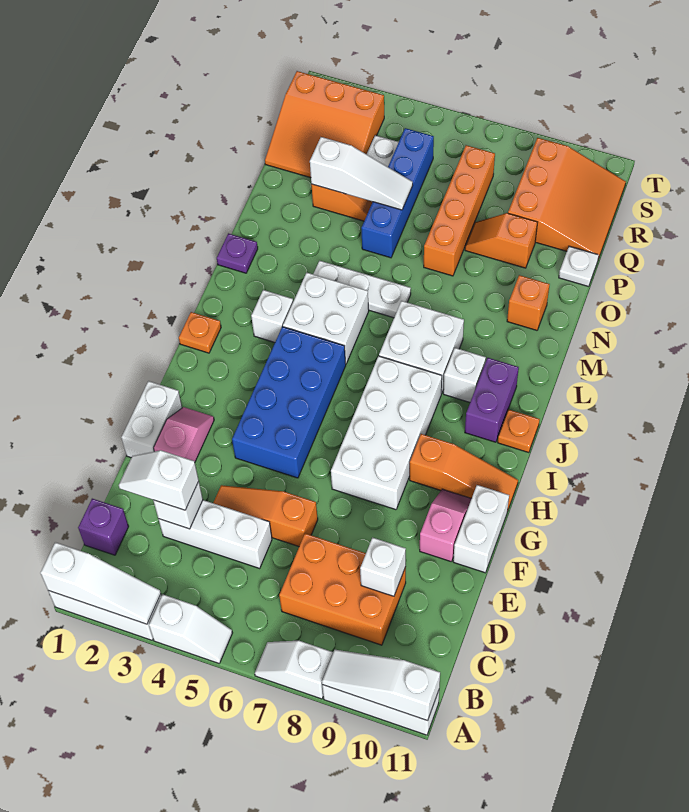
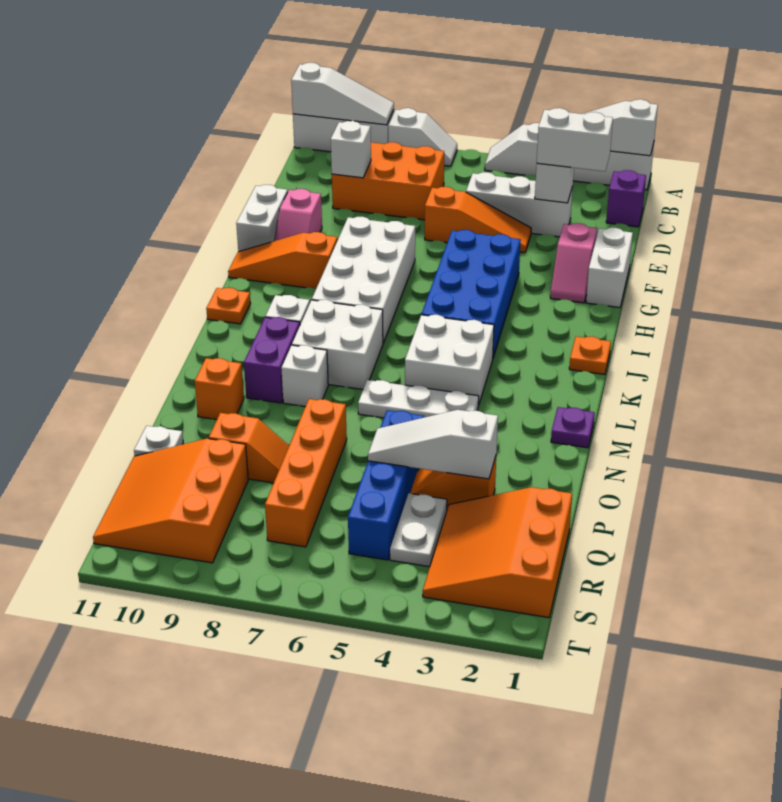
white slope D2:D3 level 3 top 3 -> white brick D2:D3 level 3
purple brick J10:K10 level 1 -> purple brick L9:M9 level 1
white brick K3 level 1 -> white brick M8 level 1
orange slope Q1:S3 level 1 top S -> orange slope Q1:S3 level 1 top 1

